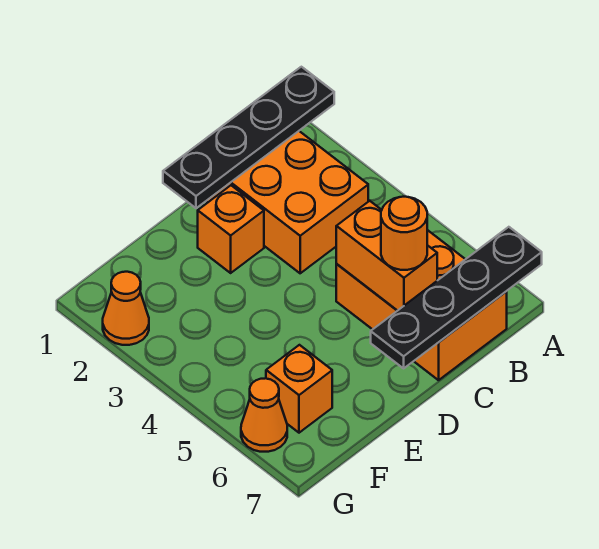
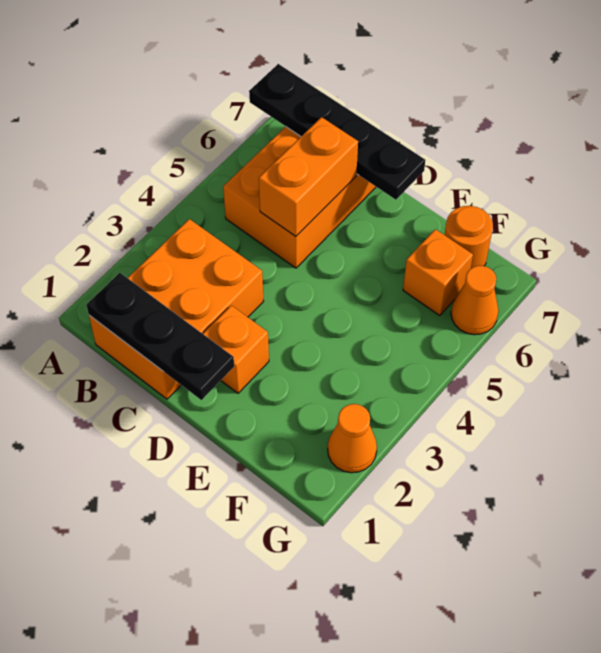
black plate A1:D1 level 2 -> black plate B1:D1 level 2
orange round brick C6 level 3 -> orange round brick F7 level 1

